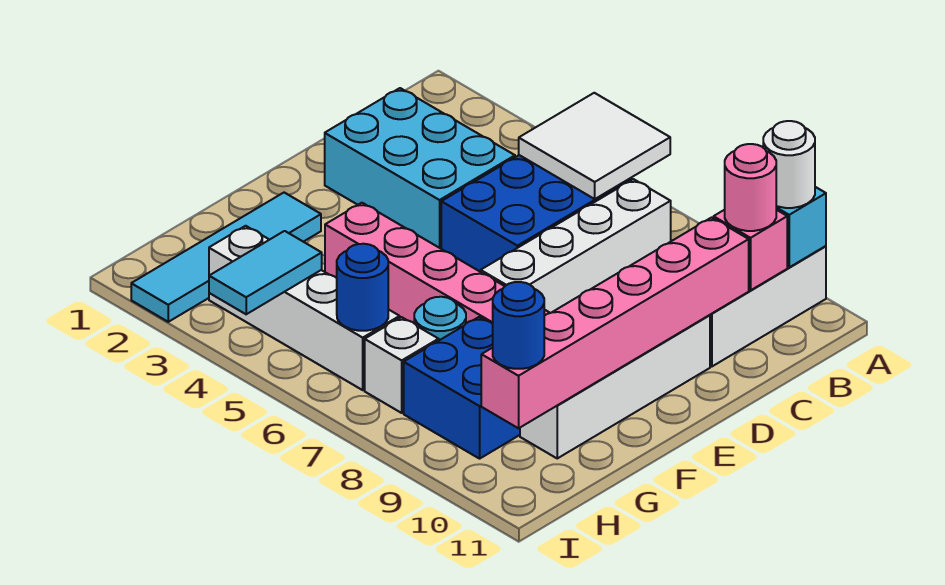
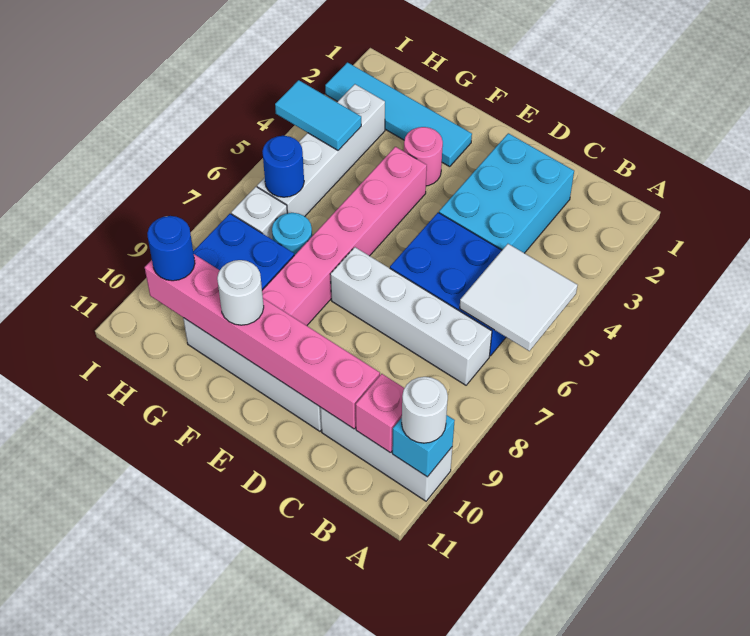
pink round brick B10 level 3 -> pink round brick F3 level 1
none -> white round brick F10 level 3

